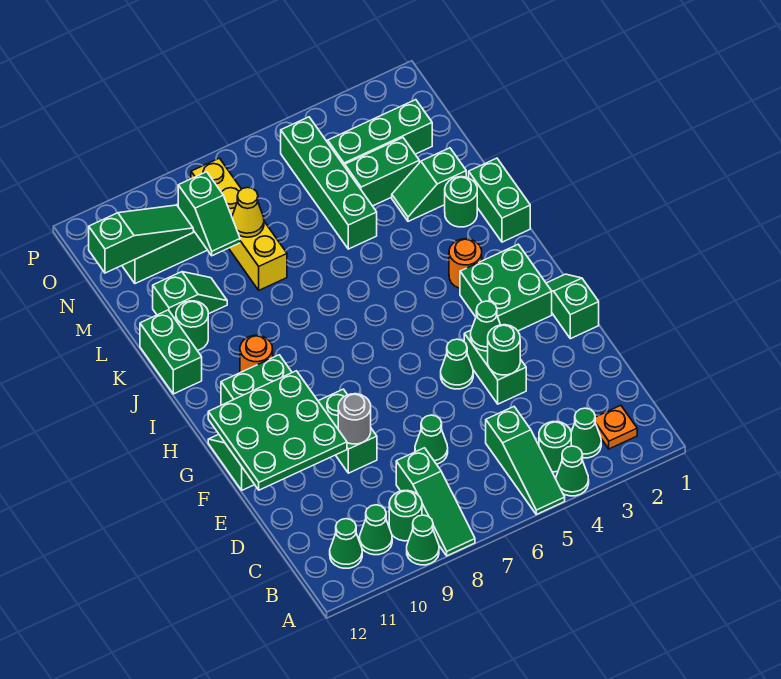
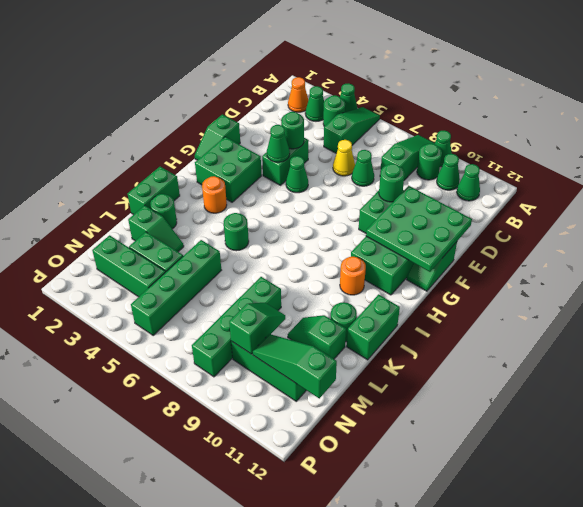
orange plate B2 level 1 -> orange cone B2 level 1
grey round brick E9 level 2 -> green round brick E9 level 2
none -> green round brick J5 level 1
yellow brick L8:O8 level 1 -> green brick L8:O8 level 1
yellow cone M8 level 2 -> yellow cone D6 level 1

